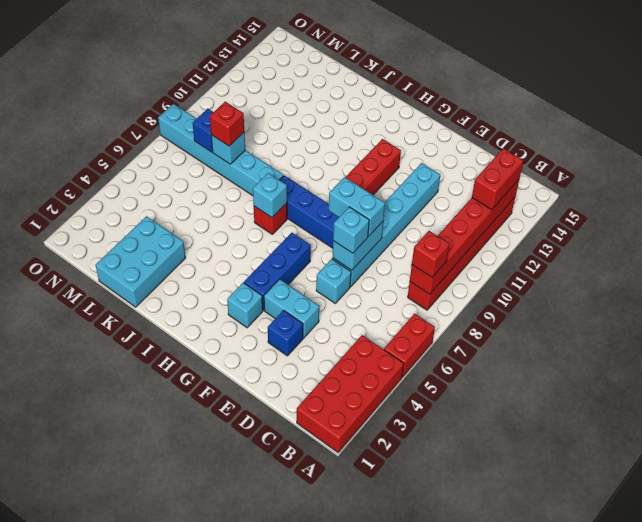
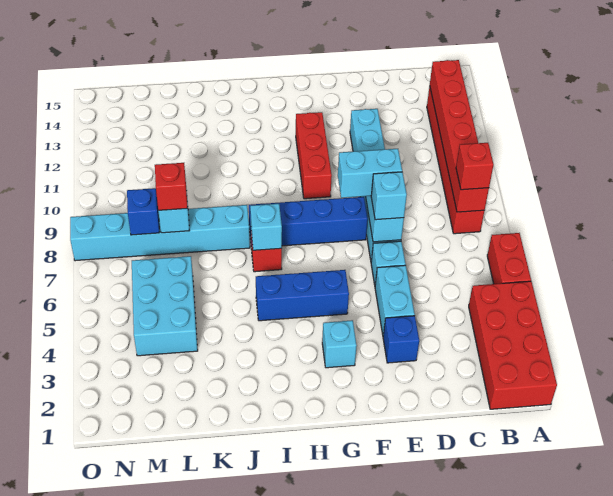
red brick B12:B13 level 3 -> none
cyan brick E4:F4 level 1 -> cyan brick E4:E5 level 1
blue brick G4:G6 level 1 -> blue brick G5:I5 level 1
cyan brick K1:L3 level 1 -> cyan brick L4:M6 level 1

